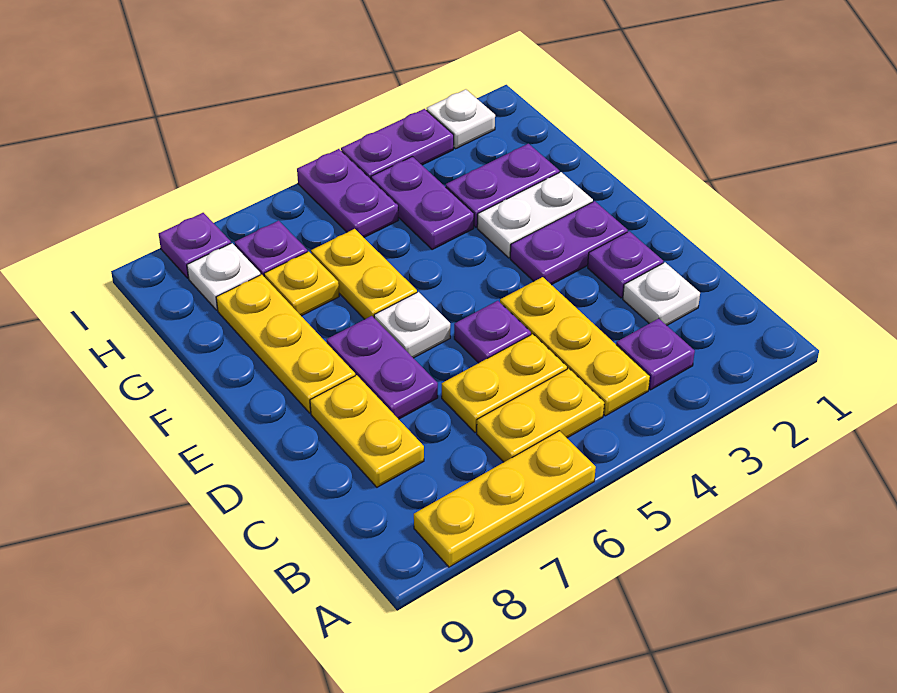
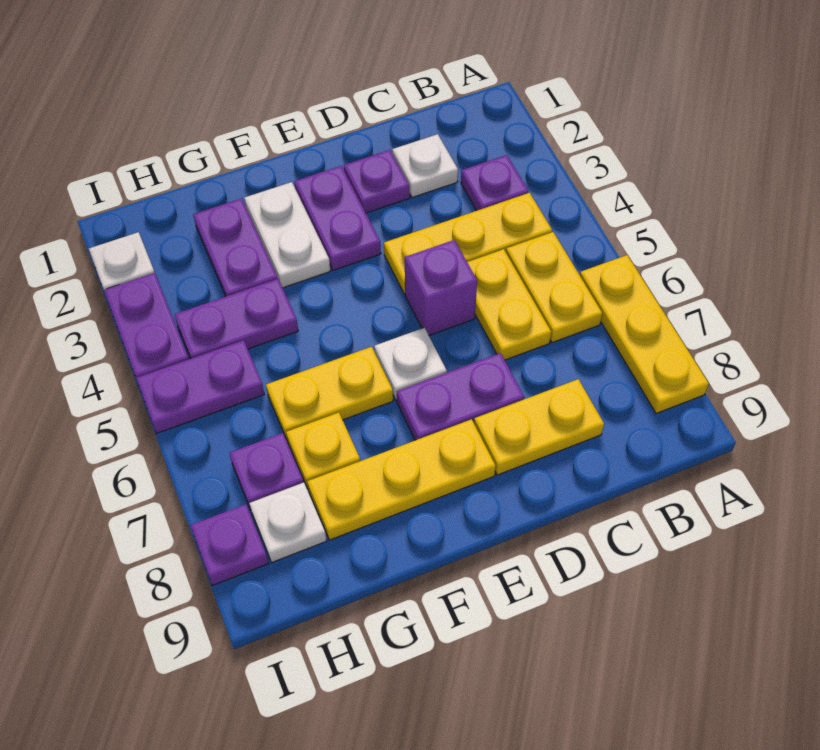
purple plate D5 level 1 -> purple brick D5 level 1

